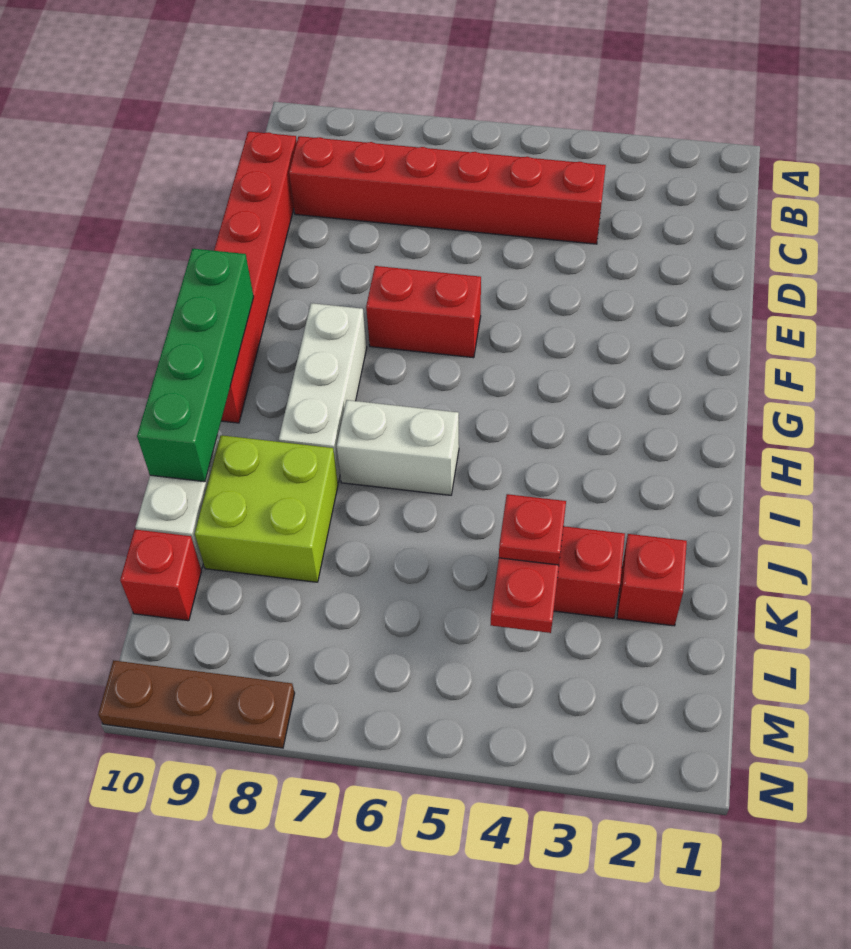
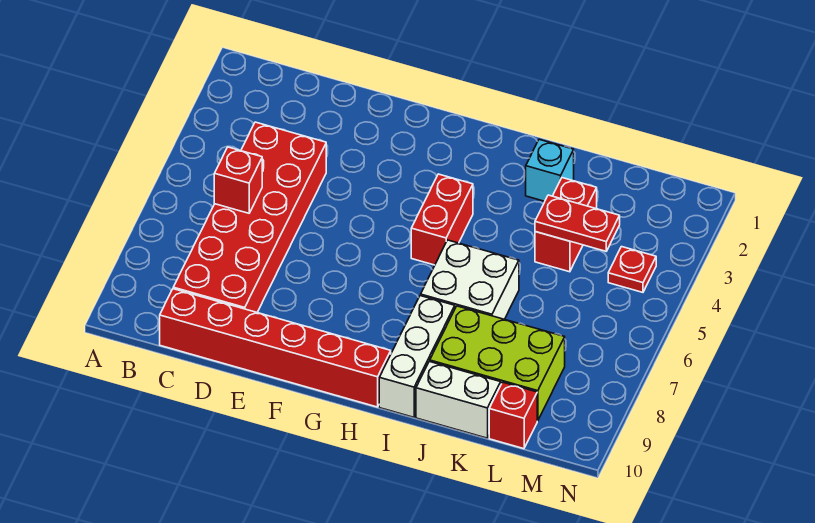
red brick C4:C9 level 1 -> red brick C4:D9 level 1
red brick F6:F7 level 1 -> red brick H4:H5 level 1
white brick G8:I8 level 1 -> white brick I8:I10 level 1
green brick G10:J10 level 2 -> none
white brick I6:I7 level 1 -> white brick I6:J7 level 1
none -> cyan brick J2 level 1
lime brick J8:K9 level 1 -> lime brick J8:L9 level 1
red brick K2 level 1 -> red brick C6 level 2
red plate K4 level 3 -> red plate M4 level 1
brown plate N8:N10 level 1 -> none

